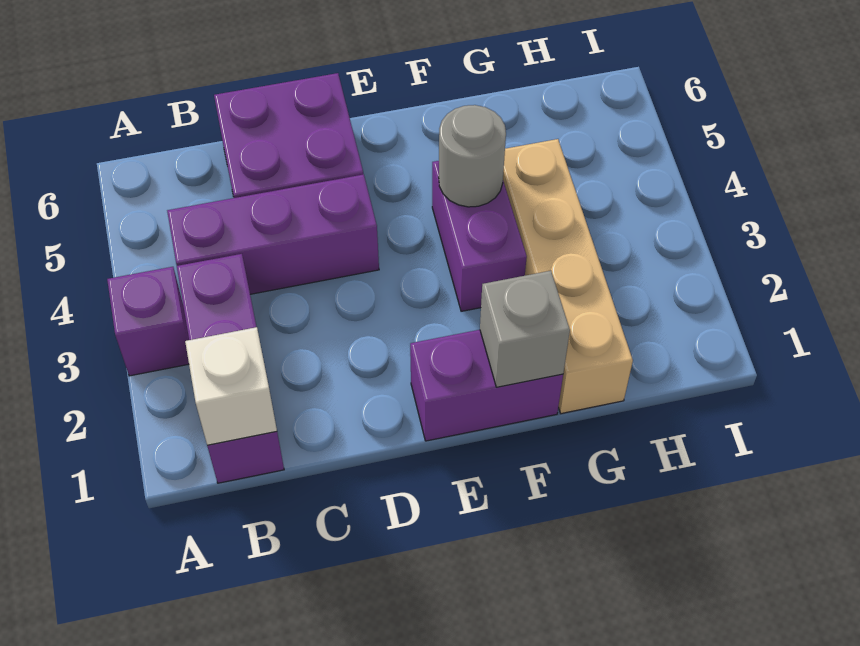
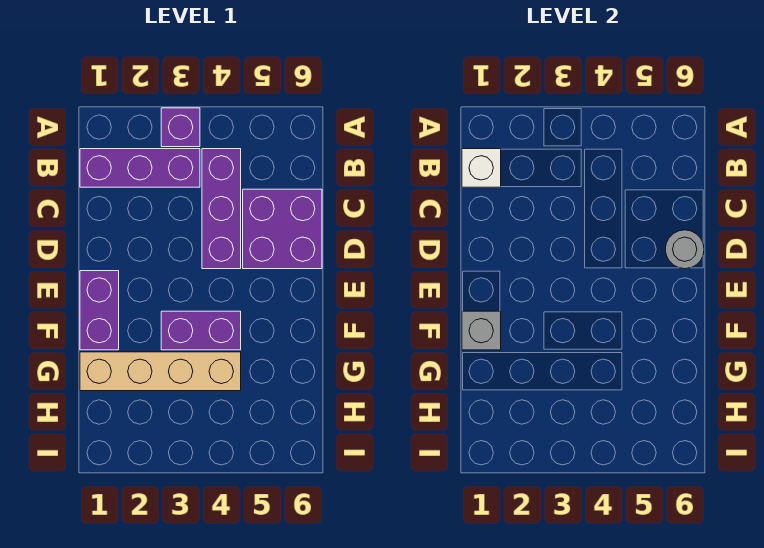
grey round brick F4 level 2 -> grey round brick D6 level 2

